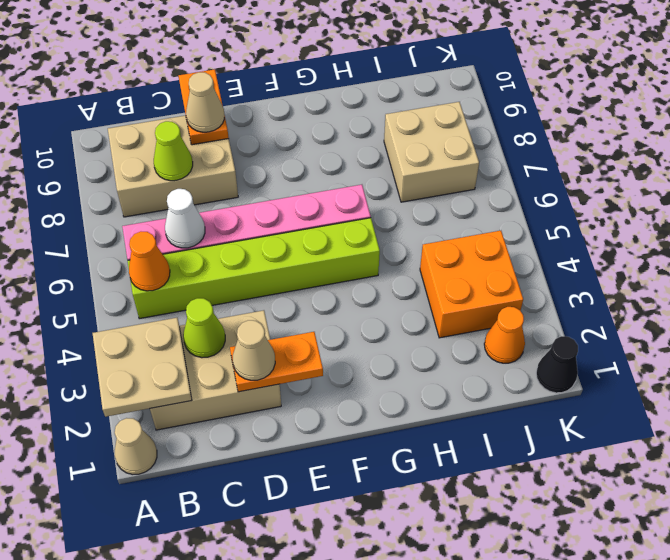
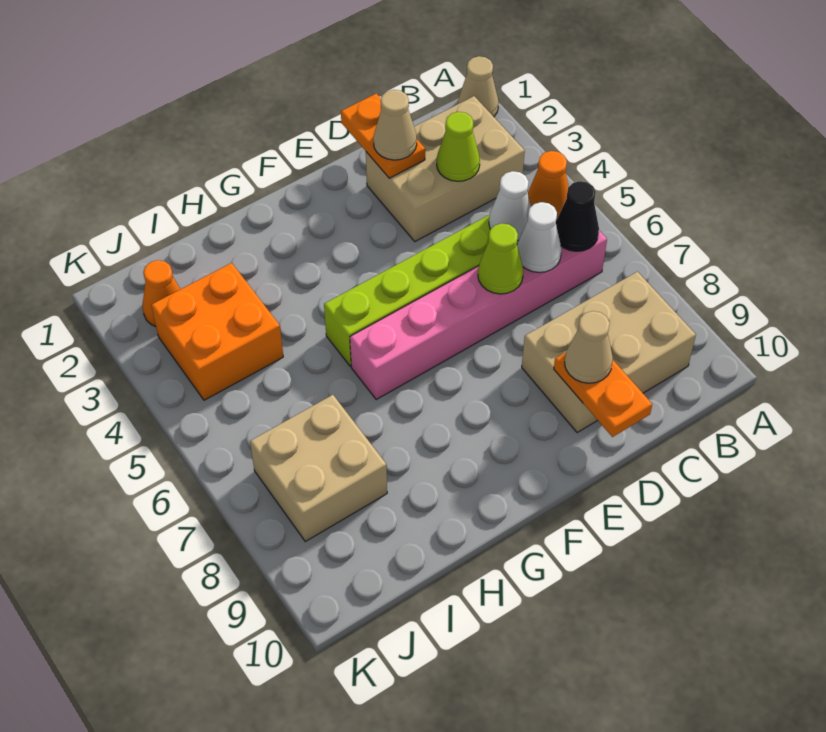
tan plate A2:B3 level 2 -> none
none -> white cone C5 level 2
lime cone C8 level 2 -> lime cone D6 level 2
orange plate D2:E2 level 2 -> orange plate D1:D2 level 2
black cone K1 level 1 -> black cone B6 level 2

